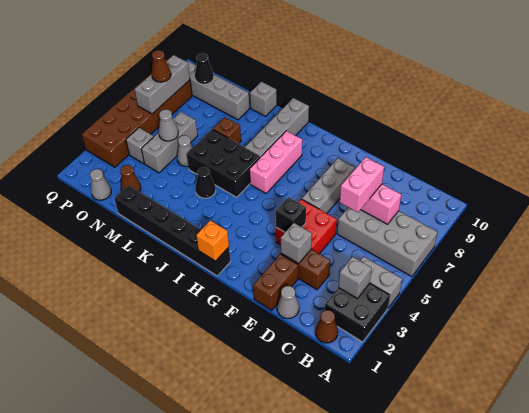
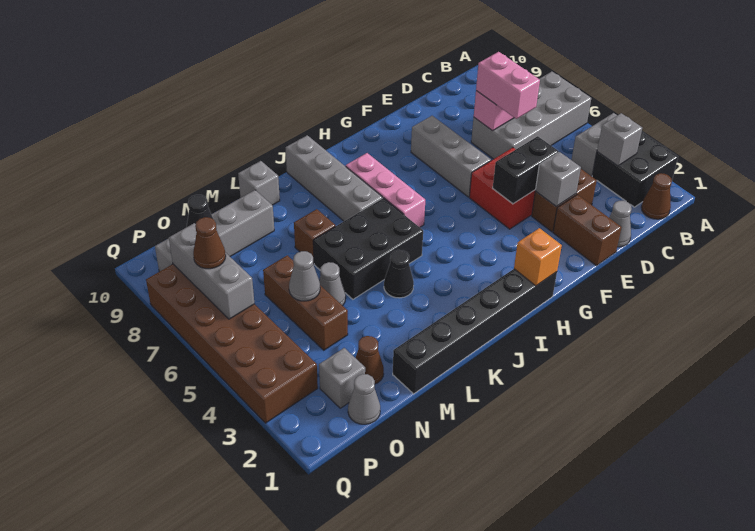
black brick F4 level 2 -> black brick E4:F4 level 2
grey brick N4:N6 level 1 -> brown brick N4:N6 level 1
grey brick O4 level 1 -> grey brick O2 level 1

